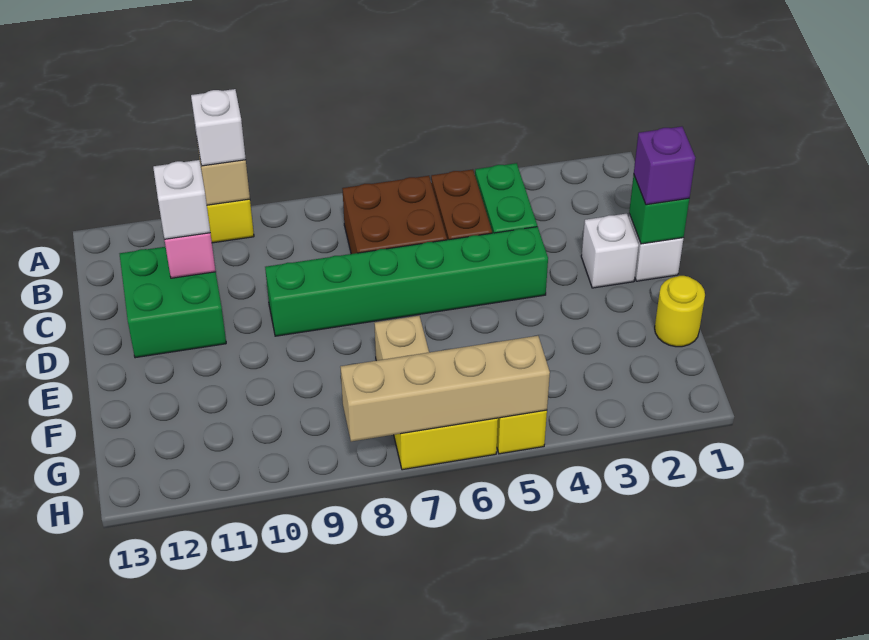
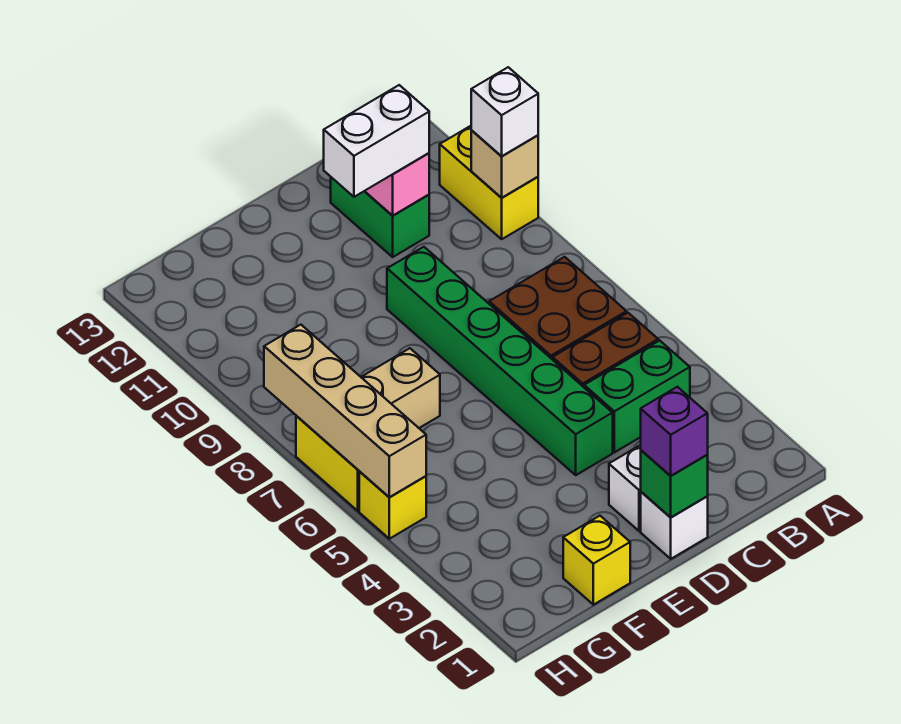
green brick C11:D12 level 1 -> green brick C11:C12 level 1
white brick C11 level 3 -> white brick C11:D11 level 3
yellow round brick F1 level 1 -> yellow brick F1 level 1

